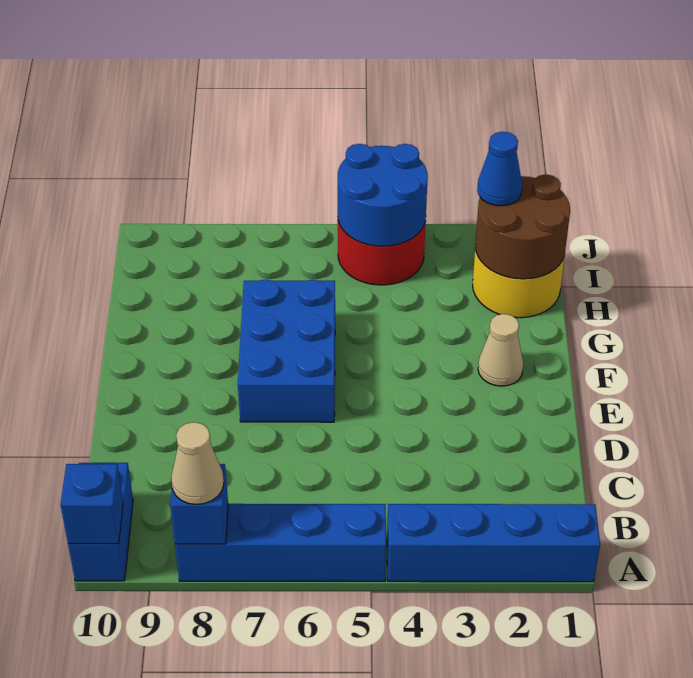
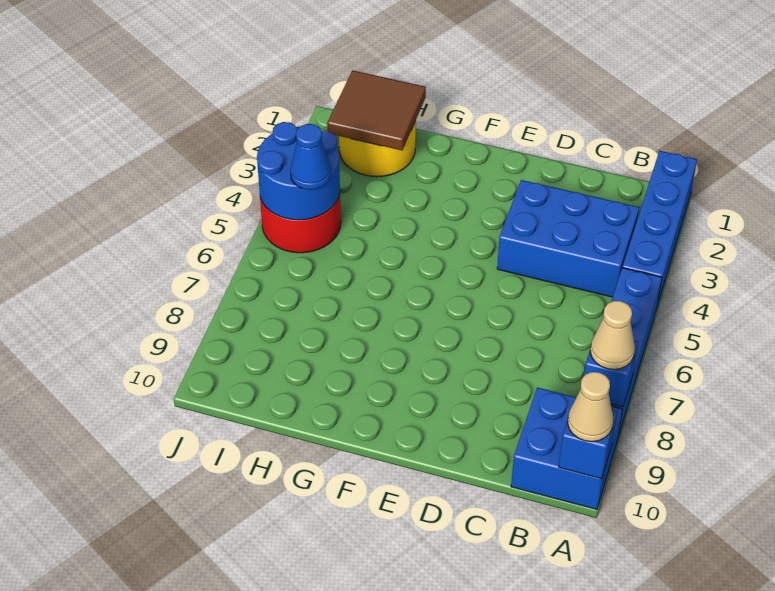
blue brick A10:B10 level 1 -> blue brick A9:B10 level 1
blue brick E6:G7 level 1 -> blue brick B3:D4 level 1
tan cone F2 level 1 -> tan cone A10 level 3
brown round brick H1:I2 level 2 -> brown tile H1:I2 level 2
blue cone I2 level 3 -> blue cone I5 level 3

